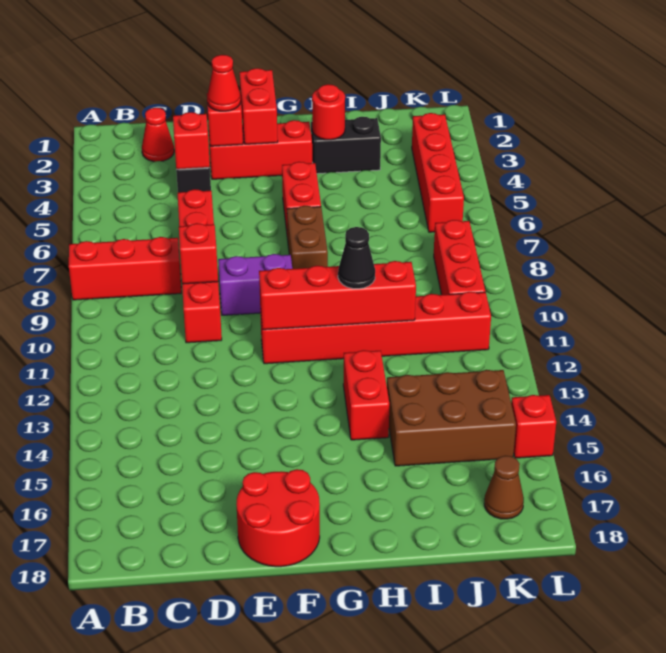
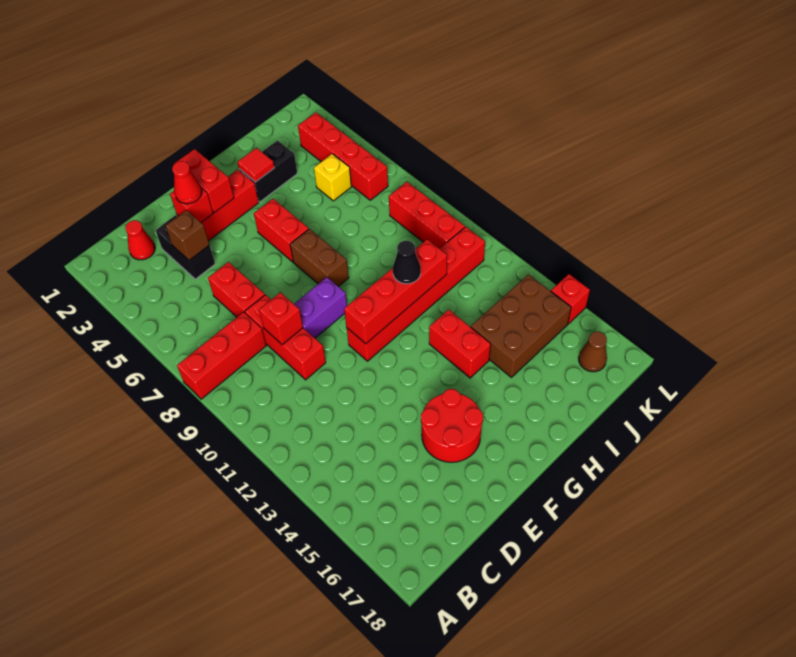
red brick D4 level 2 -> brown brick D4 level 2
red round brick E17:F18 level 1 -> red round brick E15:F16 level 1
red round brick H3 level 2 -> red tile H3 level 2
none -> yellow brick J5 level 1

